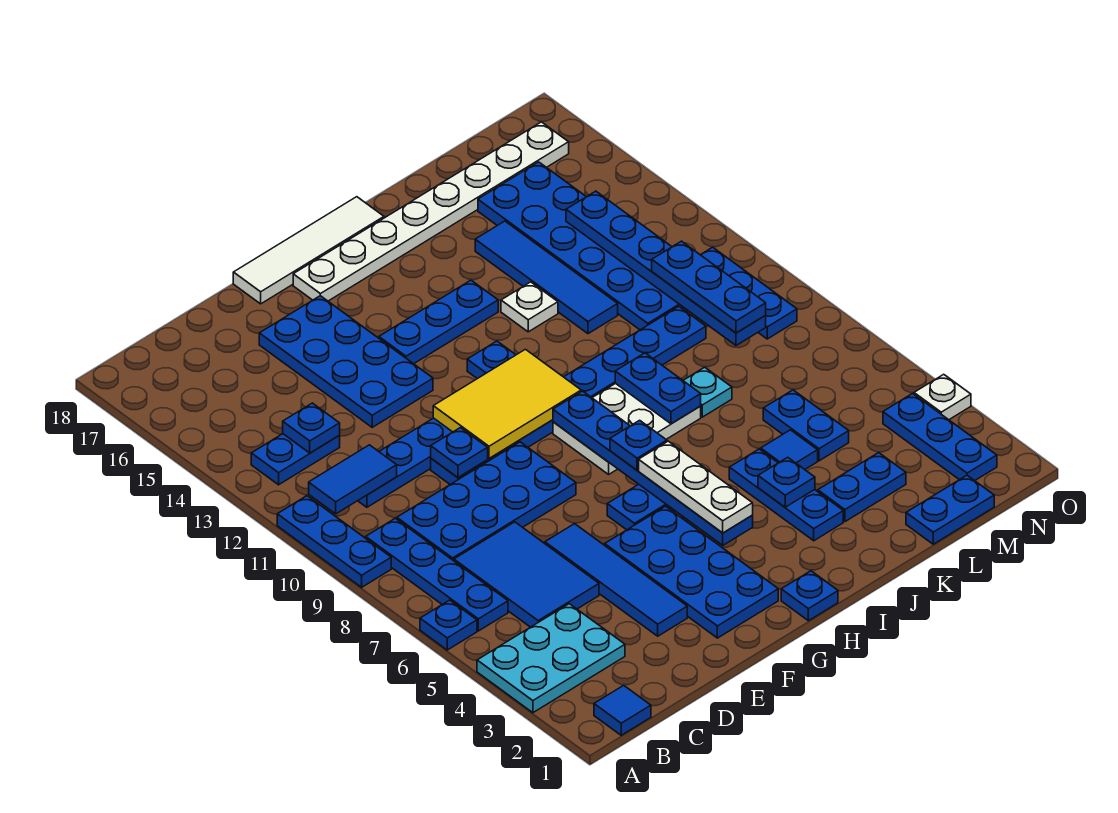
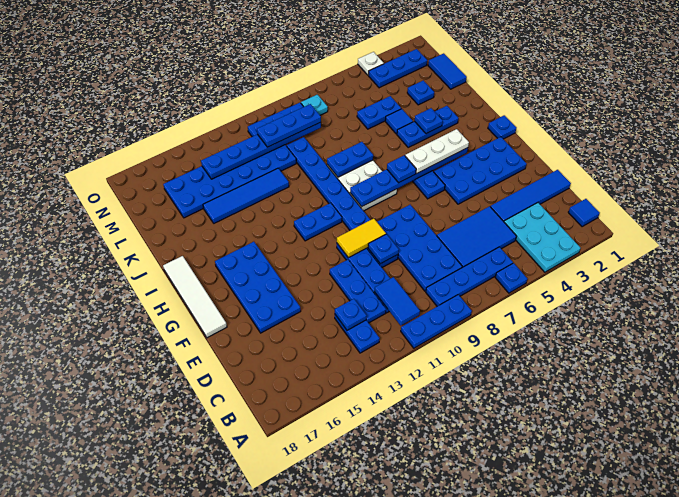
blue tile E3:E6 level 1 -> blue tile D1:D4 level 1
blue plate E13:F16 level 1 -> blue plate E15:H16 level 1
yellow tile F10:H11 level 2 -> yellow tile F10:F11 level 2
blue plate G14:I14 level 1 -> blue plate C12:E12 level 1
white plate G17:N17 level 1 -> none
white plate J13 level 1 -> none
blue plate K3:L3 level 1 -> blue plate L3 level 1
cyan plate K8 level 1 -> cyan plate N8 level 1
blue plate L1:M1 level 1 -> blue tile L1:M1 level 1

